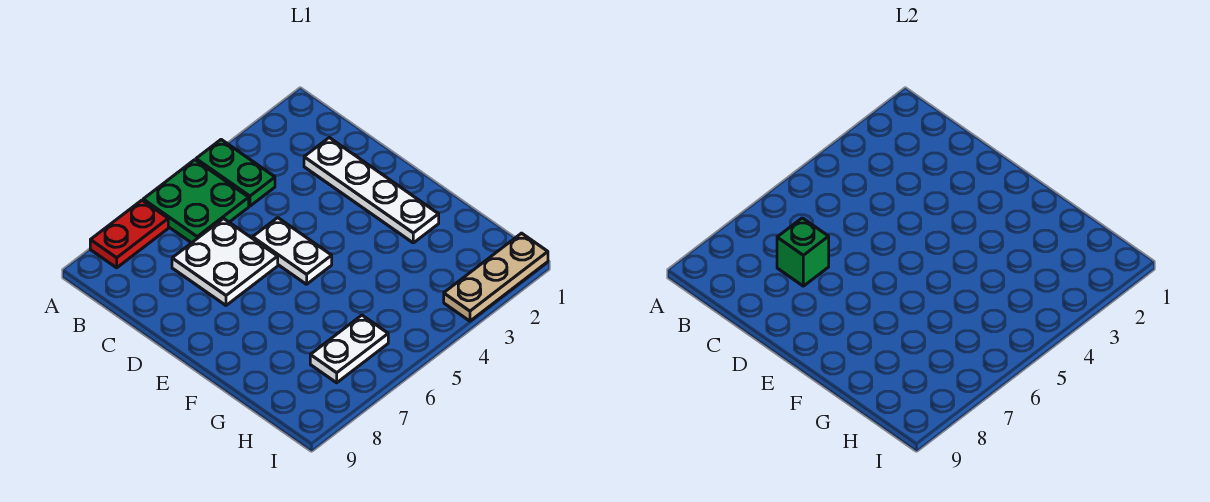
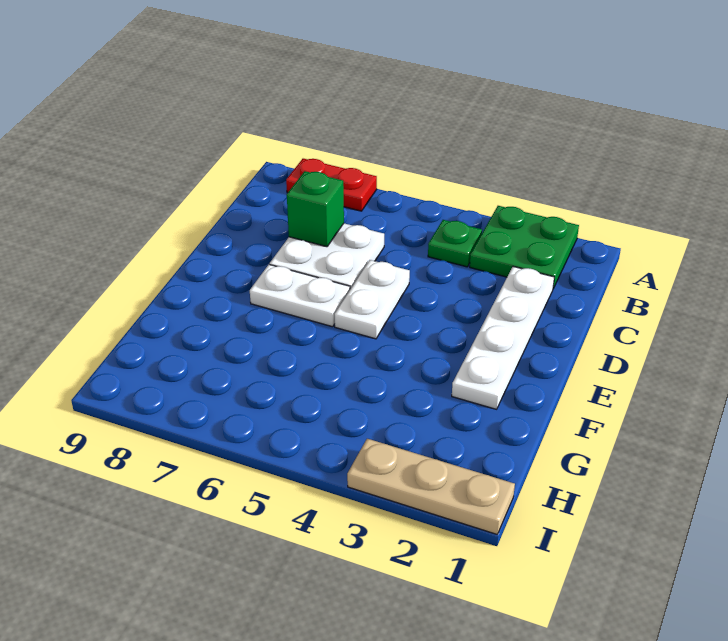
green plate A4:B4 level 1 -> green plate B4 level 1
green plate A5:B6 level 1 -> green plate A2:B3 level 1
white plate H6:H7 level 1 -> white plate E6:E7 level 1

